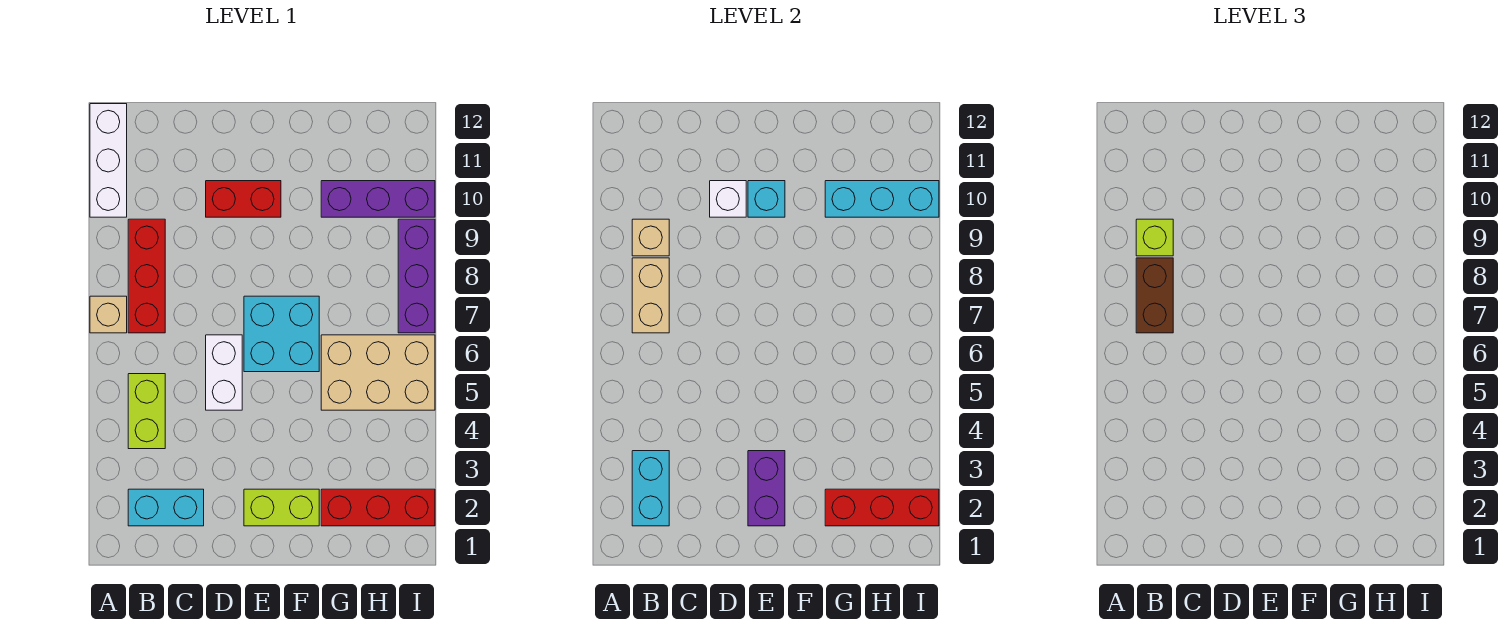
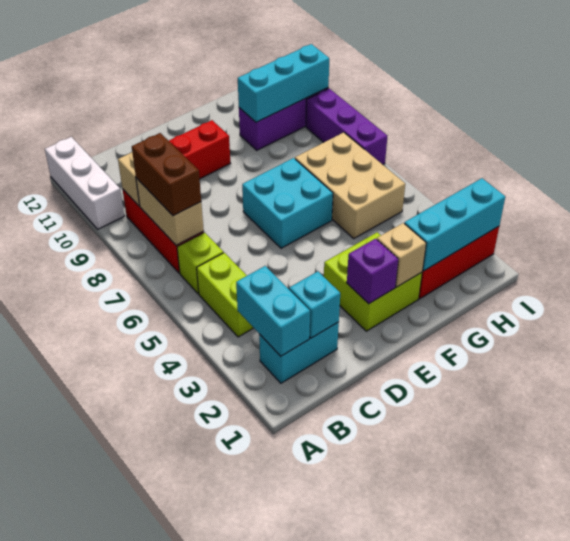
tan brick A7 level 1 -> tan brick F2 level 2
lime brick B9 level 3 -> lime brick B6 level 1
white brick D5:D6 level 1 -> none
white brick D10 level 2 -> none
lime brick E2:F2 level 1 -> lime brick E2:F3 level 1
purple brick E2:E3 level 2 -> purple brick E2 level 2
cyan brick E10 level 2 -> cyan brick C2 level 2
red brick G2:I2 level 2 -> cyan brick G2:I2 level 2
tan brick G5:I6 level 1 -> tan brick G5:H7 level 1

